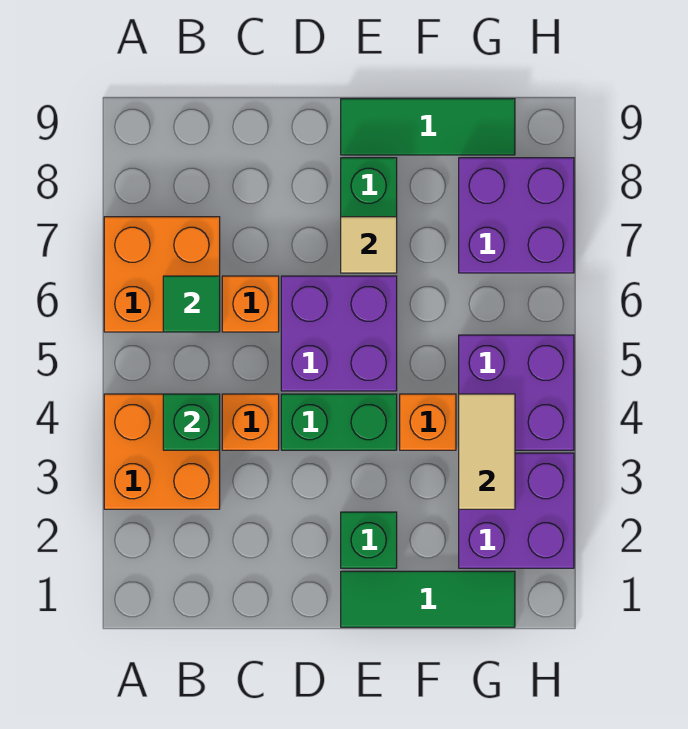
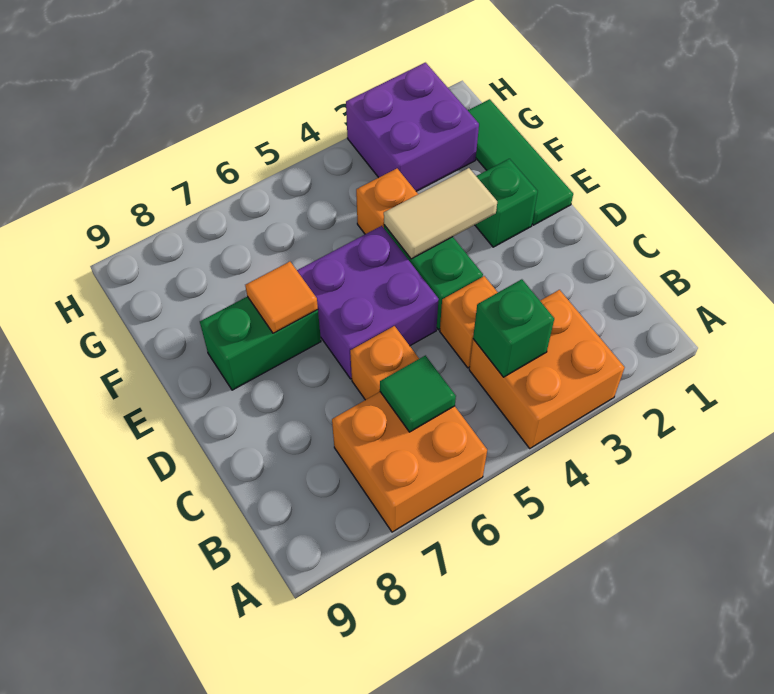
tan tile E7 level 2 -> orange tile E7 level 2
green tile E9:G9 level 1 -> none
tan tile G3:G4 level 2 -> tan tile E3:E4 level 2
purple brick G4:H5 level 1 -> none
purple brick G7:H8 level 1 -> none

